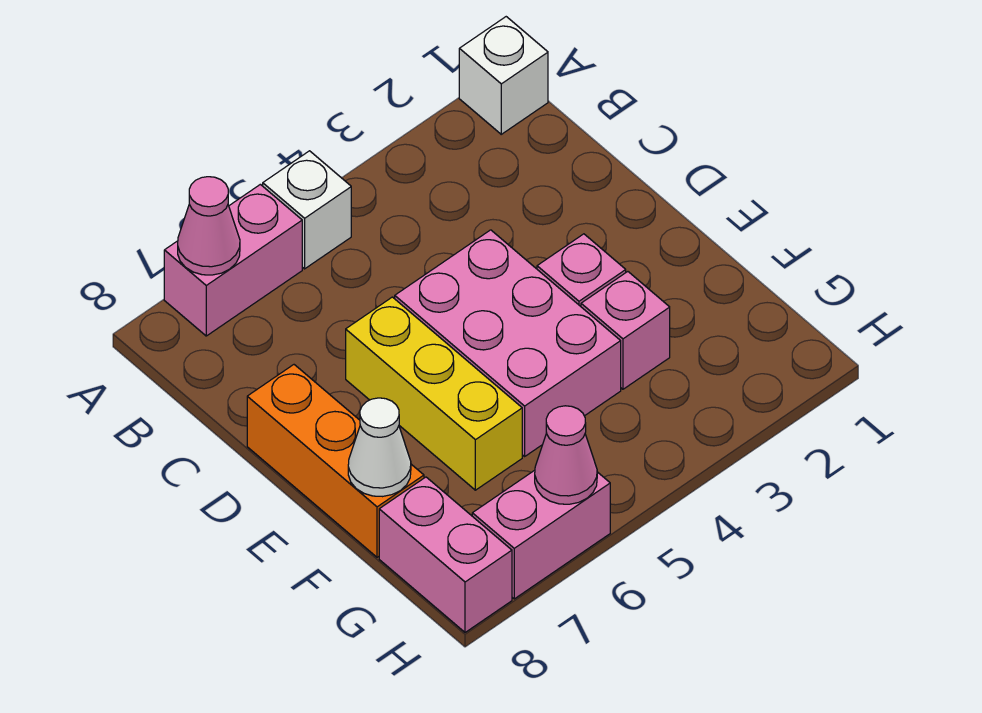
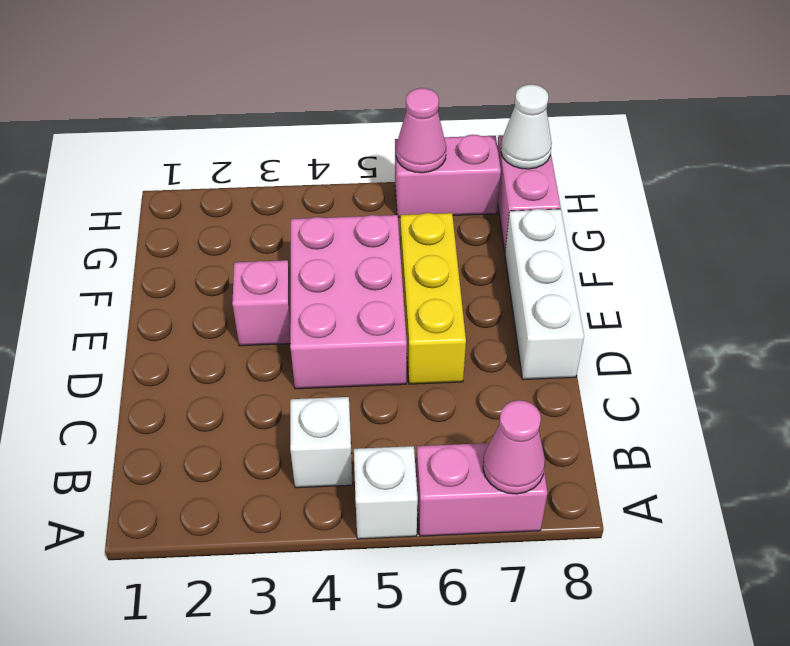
white brick A1 level 1 -> white brick B4 level 1
orange brick D8:F8 level 1 -> white brick D8:F8 level 1
pink brick F3 level 1 -> none
white cone F8 level 2 -> white cone H8 level 2

